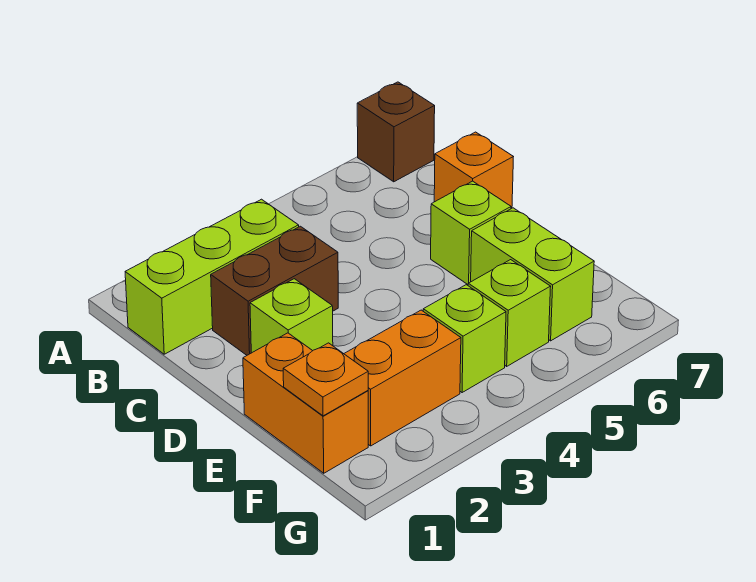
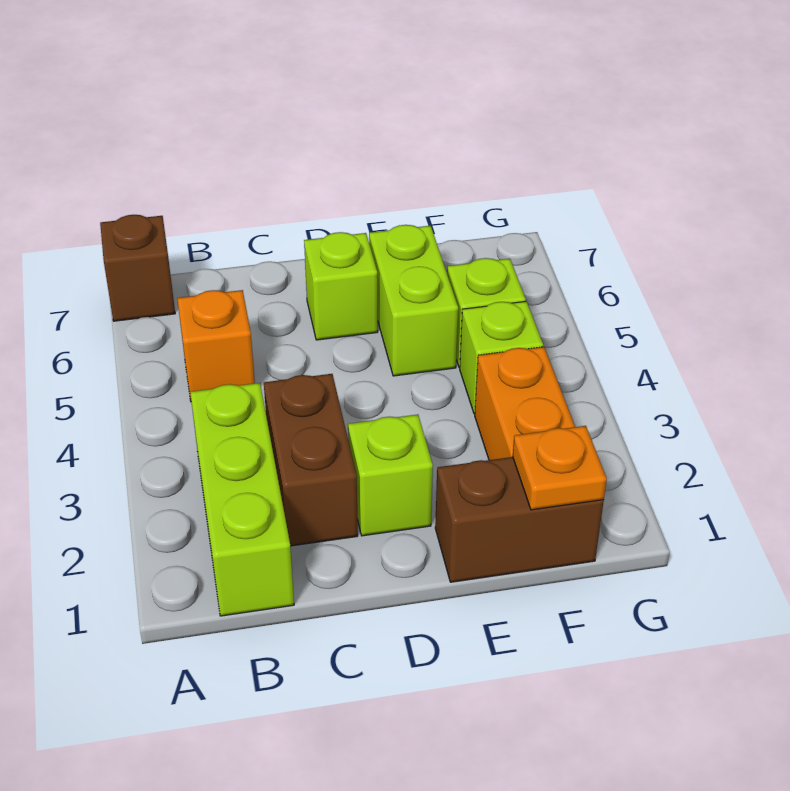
orange brick C7 level 1 -> orange brick B5 level 1
orange brick E1:F1 level 1 -> brown brick E1:F1 level 1
lime brick E6:F6 level 1 -> lime brick E5:E6 level 1

